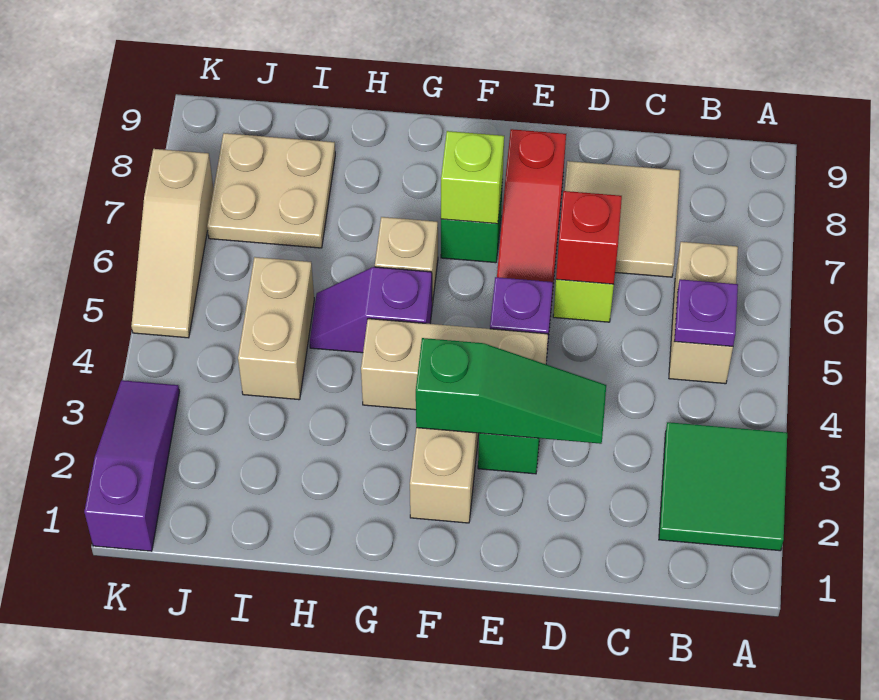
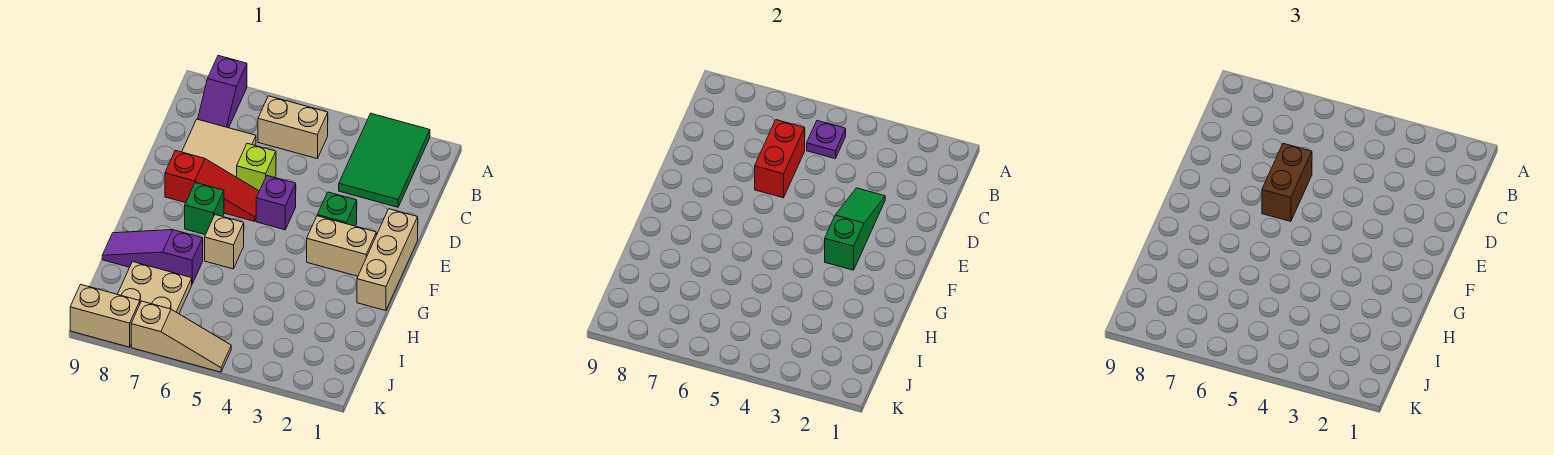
green tile A2:B3 level 1 -> green tile A2:C3 level 1
red brick D6 level 2 -> red brick C6:D6 level 2
none -> brown brick D6:E6 level 3
tan brick E4:G4 level 1 -> tan brick E1:G1 level 1
lime brick F7 level 2 -> none
purple slope G5:H5 level 1 top G -> purple slope A8:B8 level 1 top A
tan brick I4:I5 level 1 -> tan brick K8:K9 level 1
purple slope K1:K3 level 1 top 1 -> purple slope H7:H9 level 1 top 7

